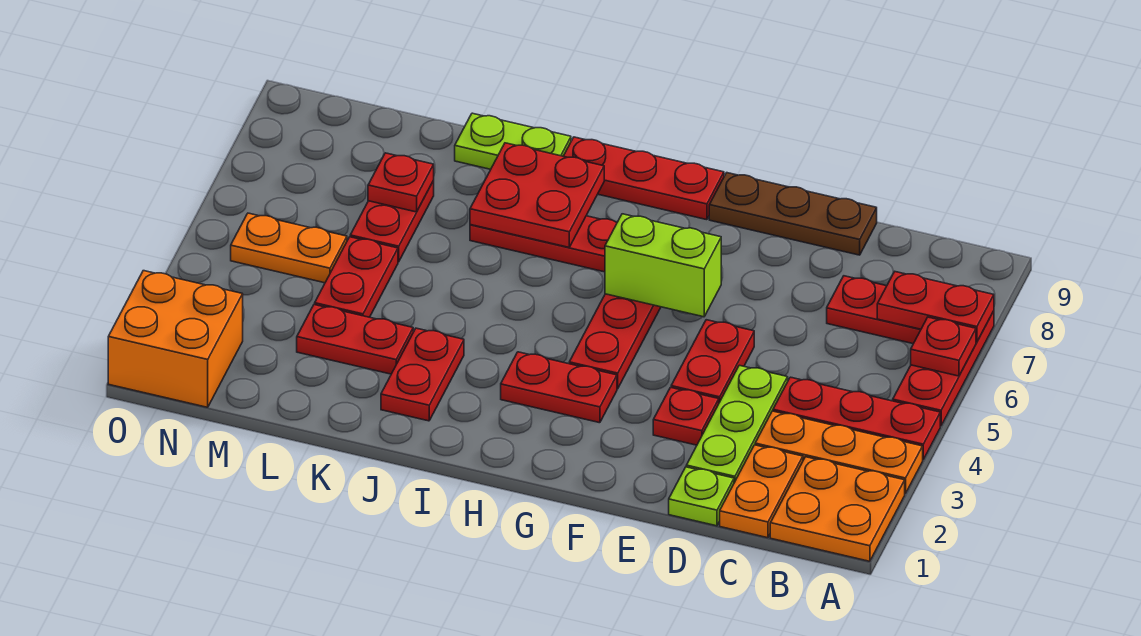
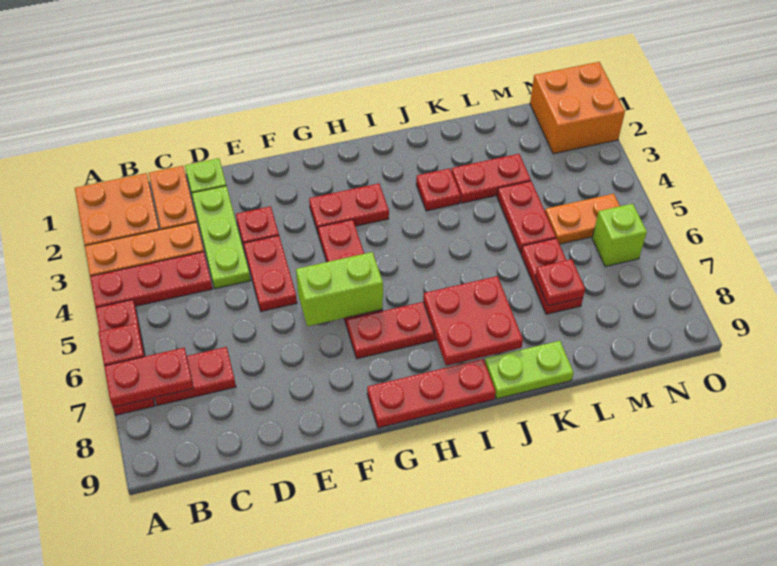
brown plate D9:F9 level 1 -> none
red plate J2:J3 level 1 -> red plate J3 level 1
none -> lime brick N6 level 1

